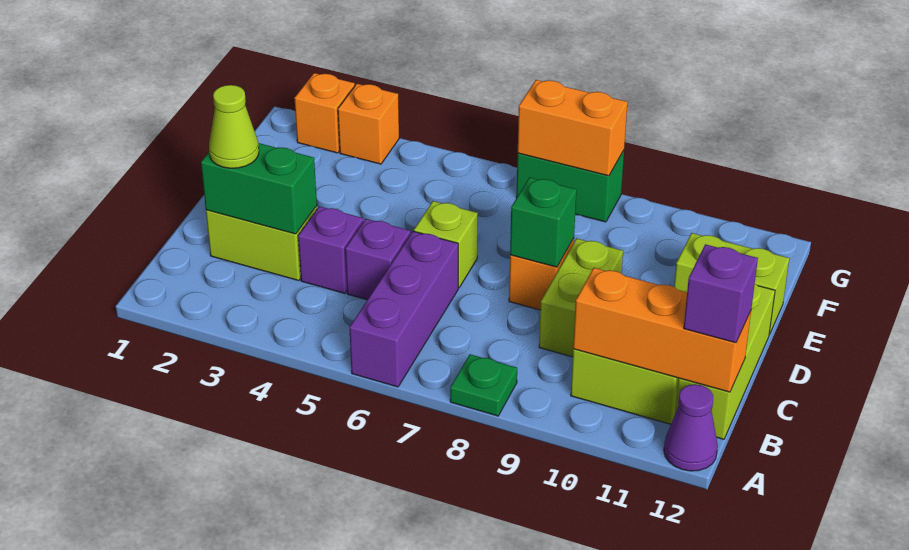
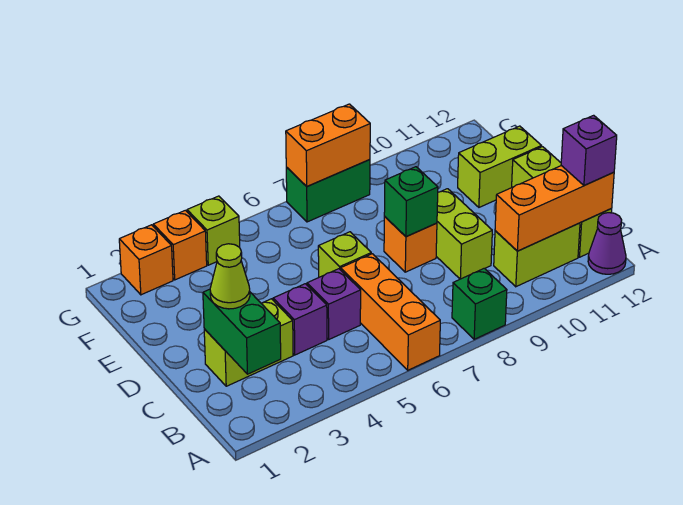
purple brick A6:C6 level 1 -> orange brick A6:C6 level 1
green plate A8 level 1 -> green brick A8 level 1
green brick C2:C3 level 2 -> green brick B2:C2 level 2
none -> lime brick G4 level 1

